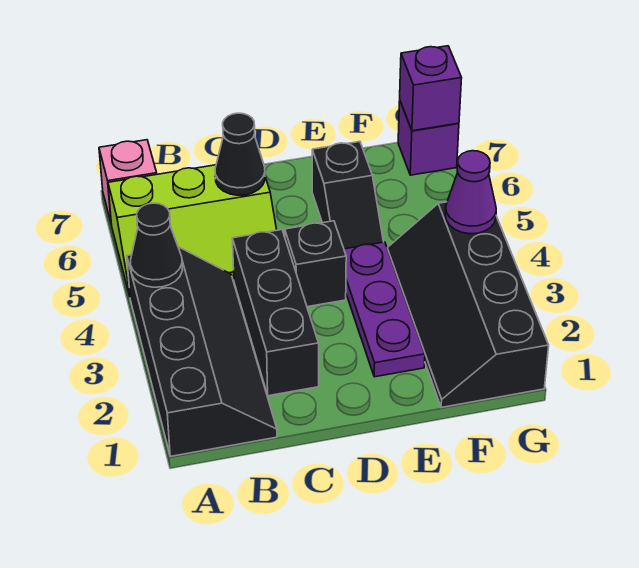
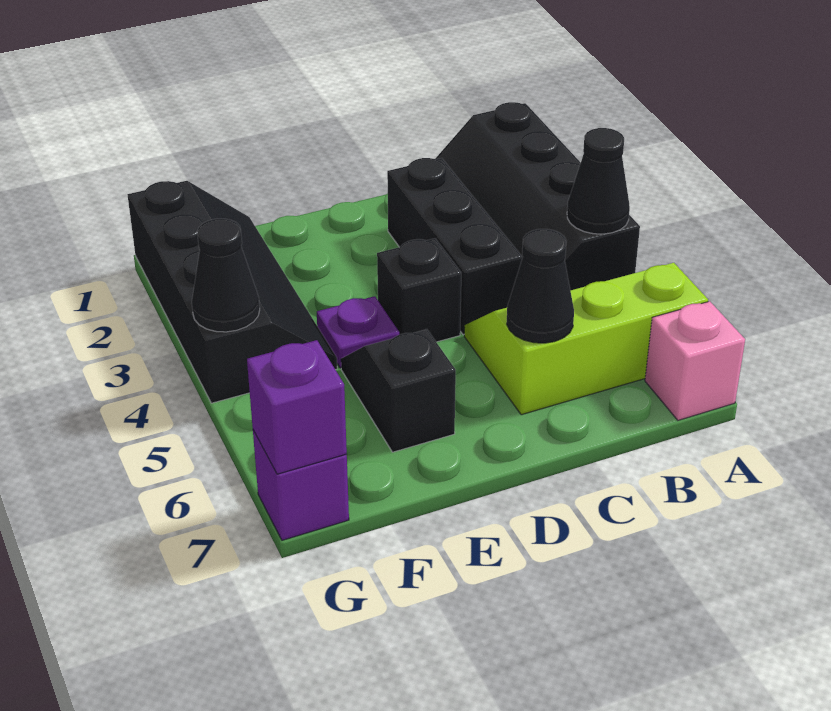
purple plate E2:E4 level 1 -> purple plate E4 level 1
purple cone G4 level 2 -> black cone G4 level 2

